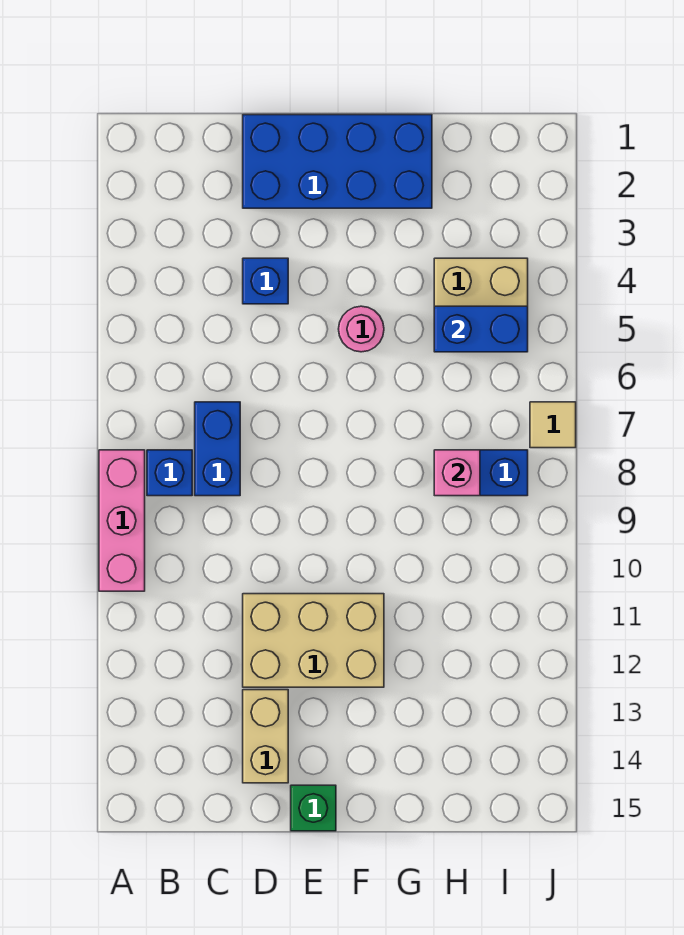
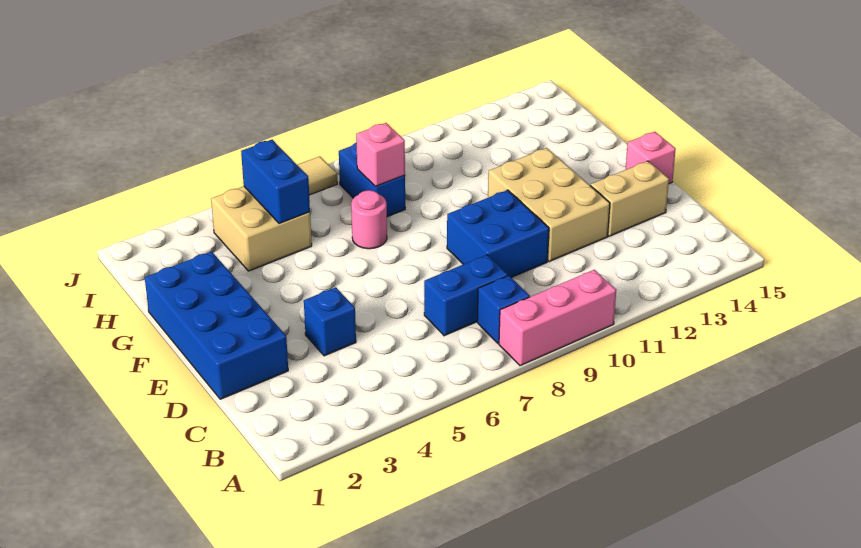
none -> blue brick D9:E10 level 1
green brick E15 level 1 -> pink brick E15 level 1
pink round brick F5 level 1 -> pink round brick G7 level 1

